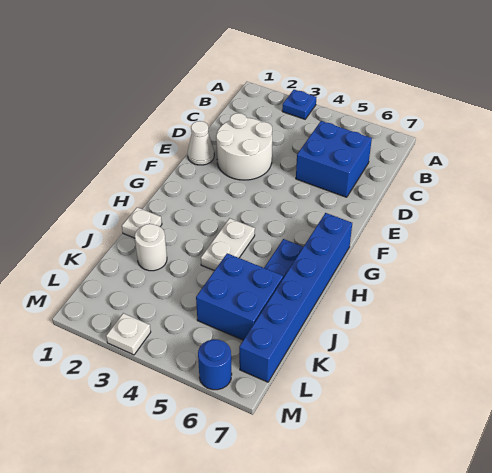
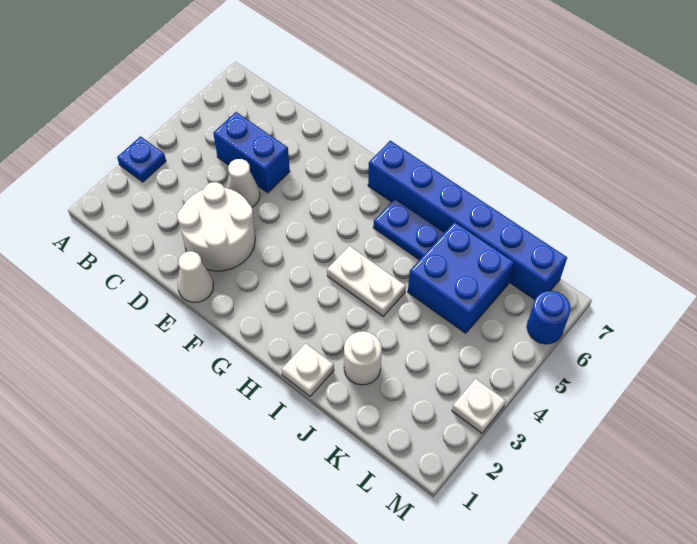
blue brick C5:D6 level 1 -> blue brick C5:D5 level 1
none -> white cone D4 level 1

